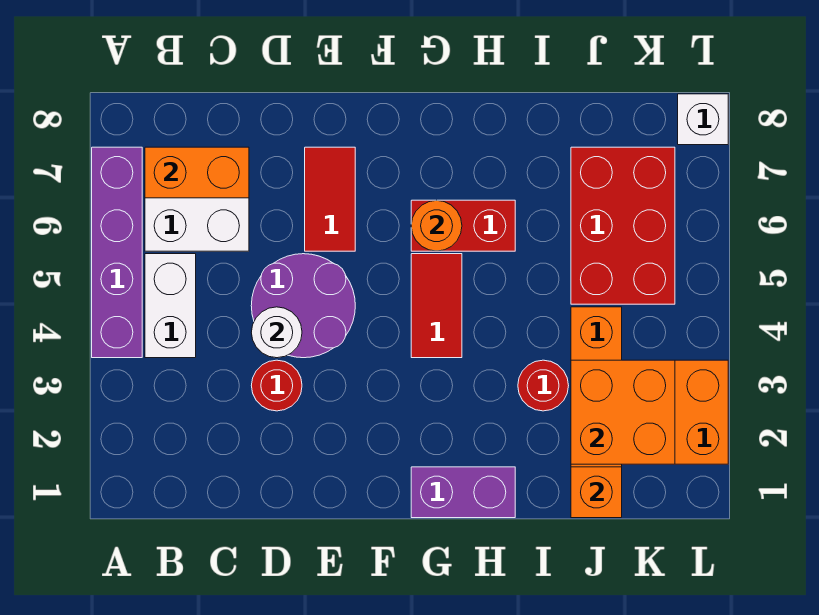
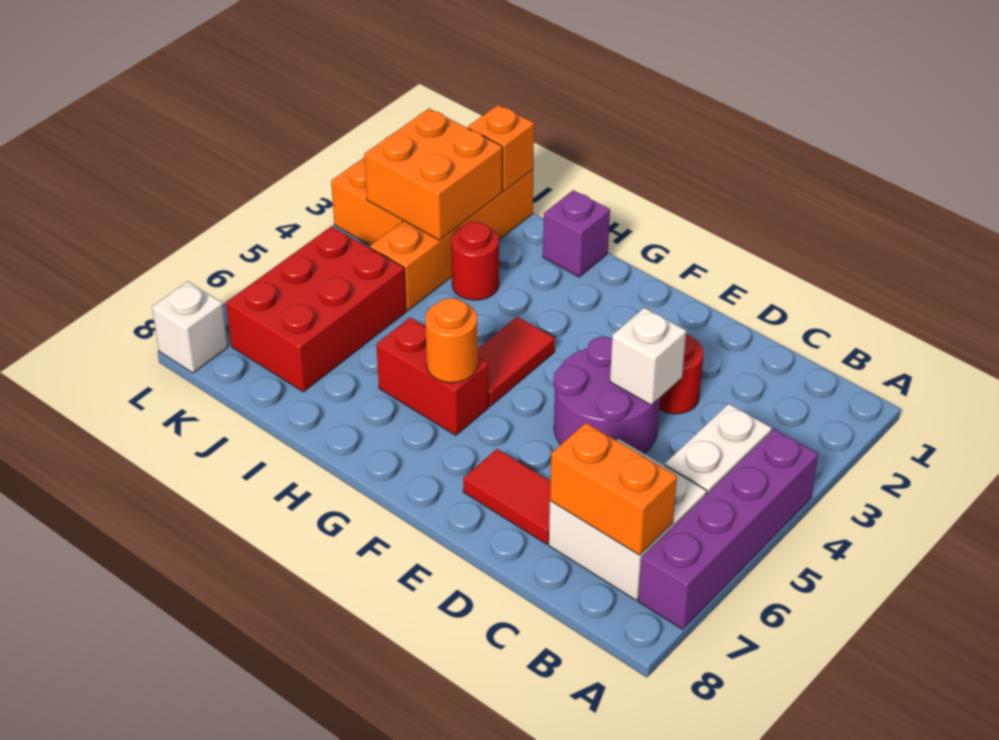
white round brick D4 level 2 -> white brick D4 level 2
red tile E6:E7 level 1 -> red tile D7:E7 level 1
purple brick G1:H1 level 1 -> purple brick H1 level 1

